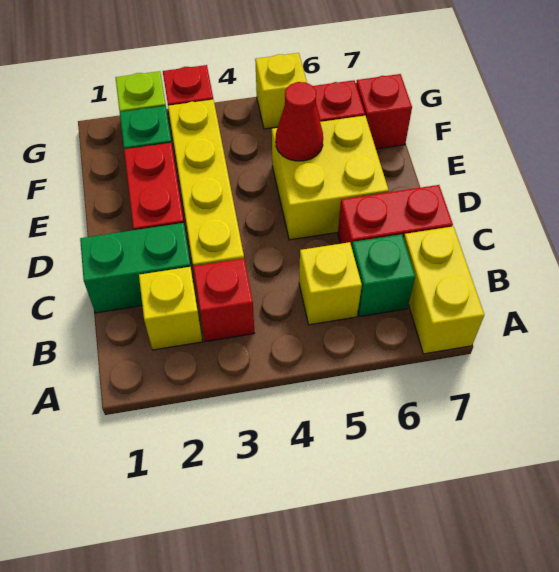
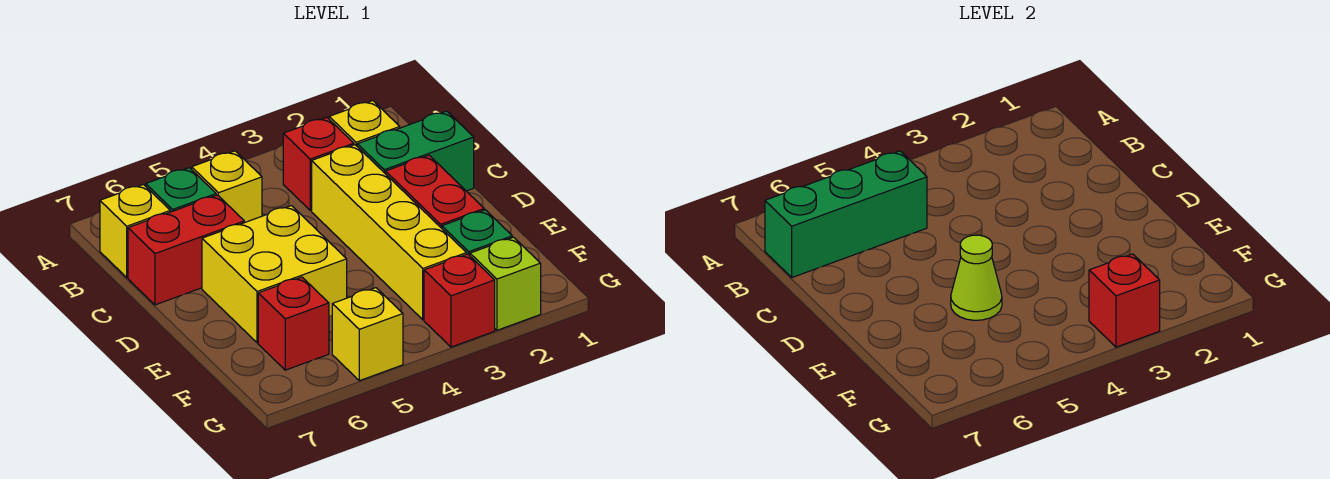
yellow brick A7:B7 level 1 -> yellow brick B7 level 1
none -> green brick B5:B7 level 2
red cone E5 level 2 -> lime cone E5 level 2
red brick F7 level 1 -> red brick G3 level 2

